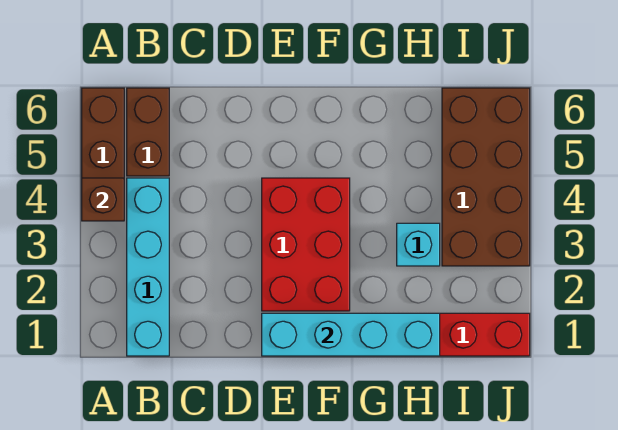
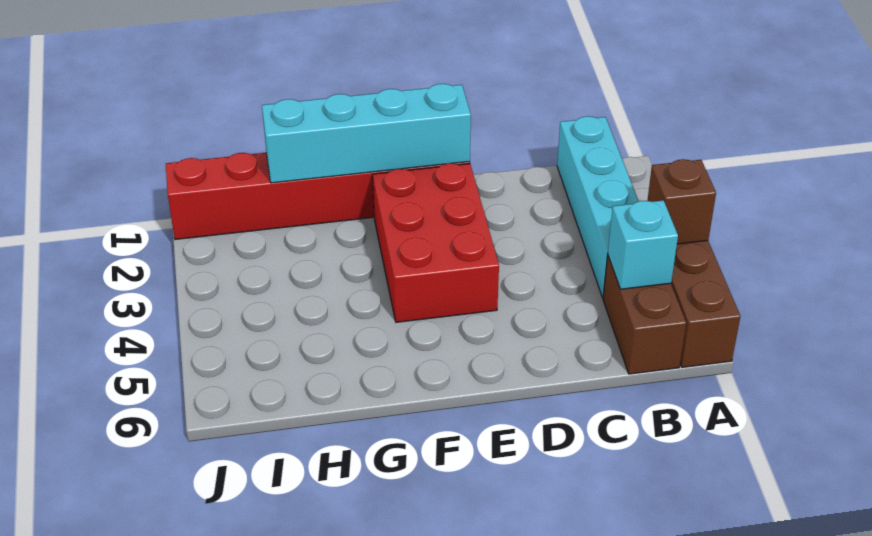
cyan brick H3 level 1 -> cyan brick B5 level 2
brown brick I3:J6 level 1 -> none

